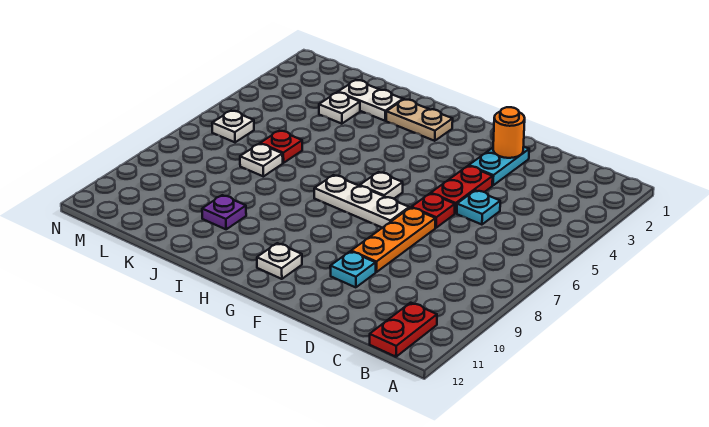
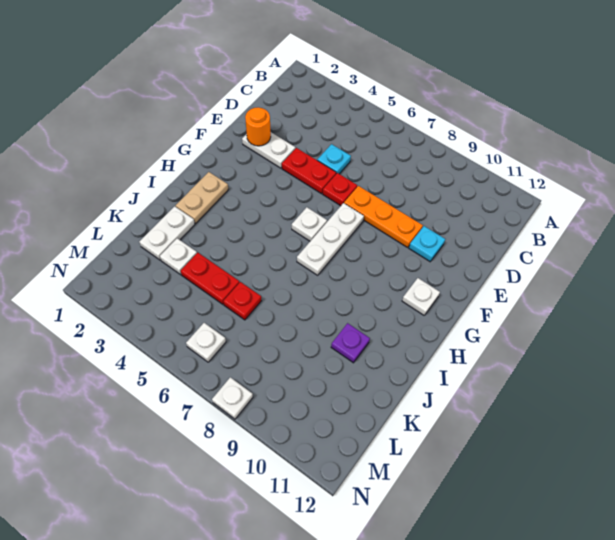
red plate B11:B12 level 1 -> red plate K4:K5 level 1
cyan plate E2:E3 level 1 -> white plate E2:E3 level 1
white plate K7 level 1 -> white plate N8 level 1

